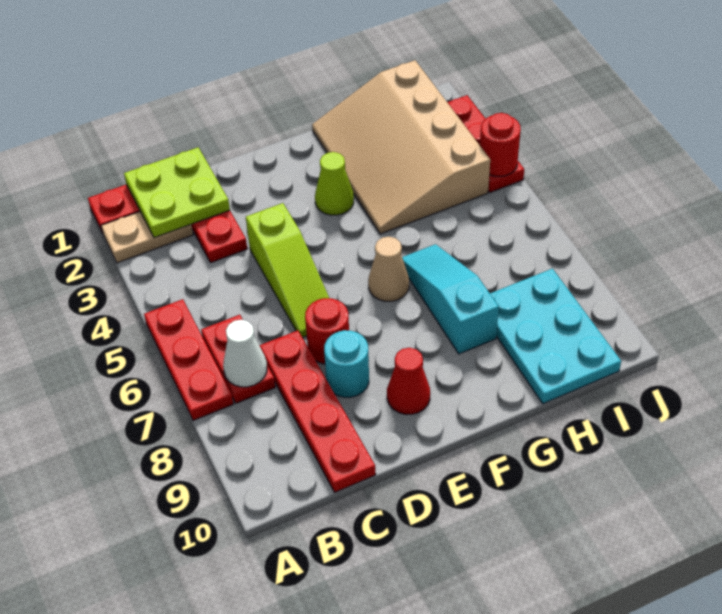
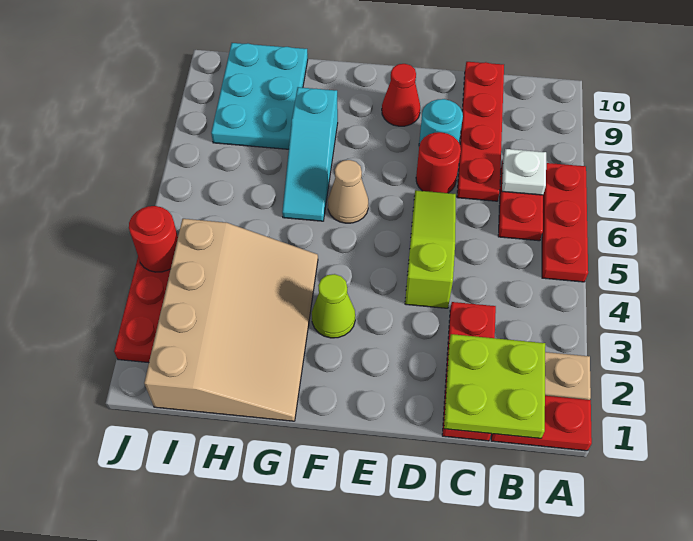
white cone B7 level 2 -> white plate B7 level 2

